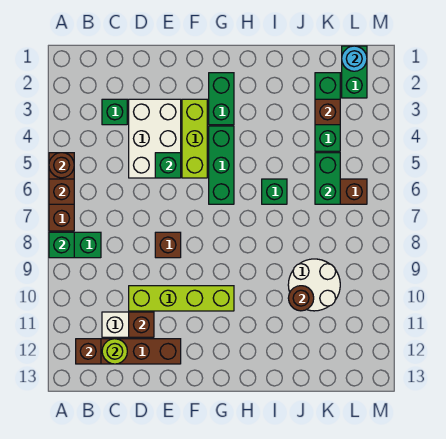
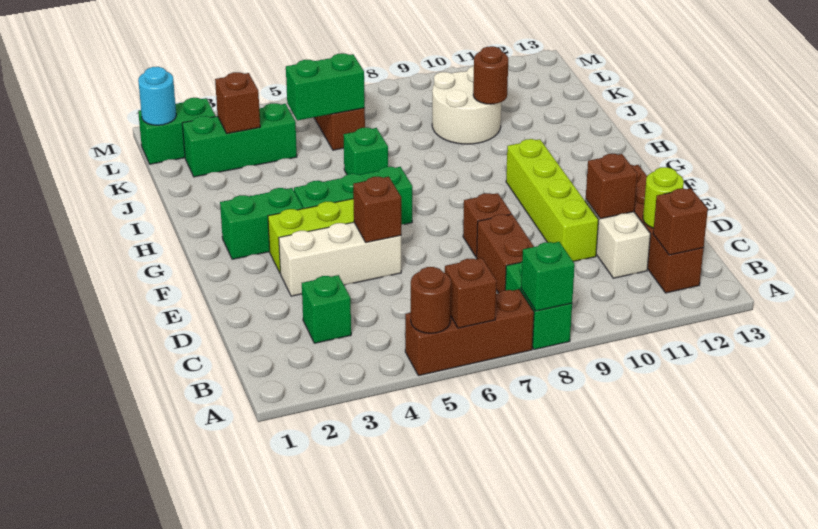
none -> brown brick C8:D8 level 1
white brick D3:E5 level 1 -> white brick E3:E5 level 1
green brick E5 level 2 -> brown brick E5 level 2

